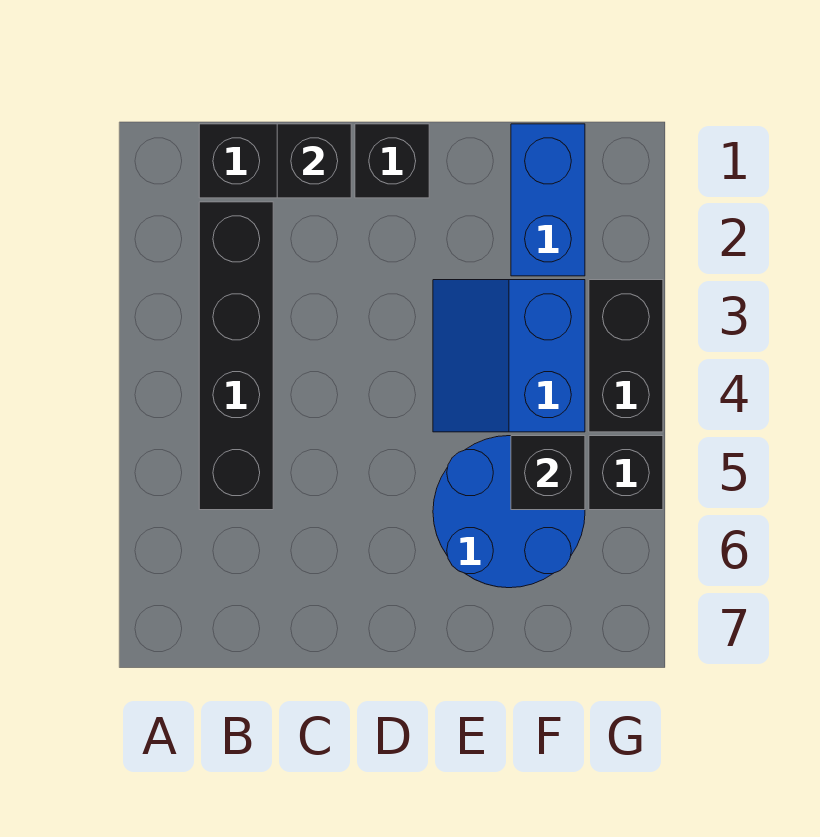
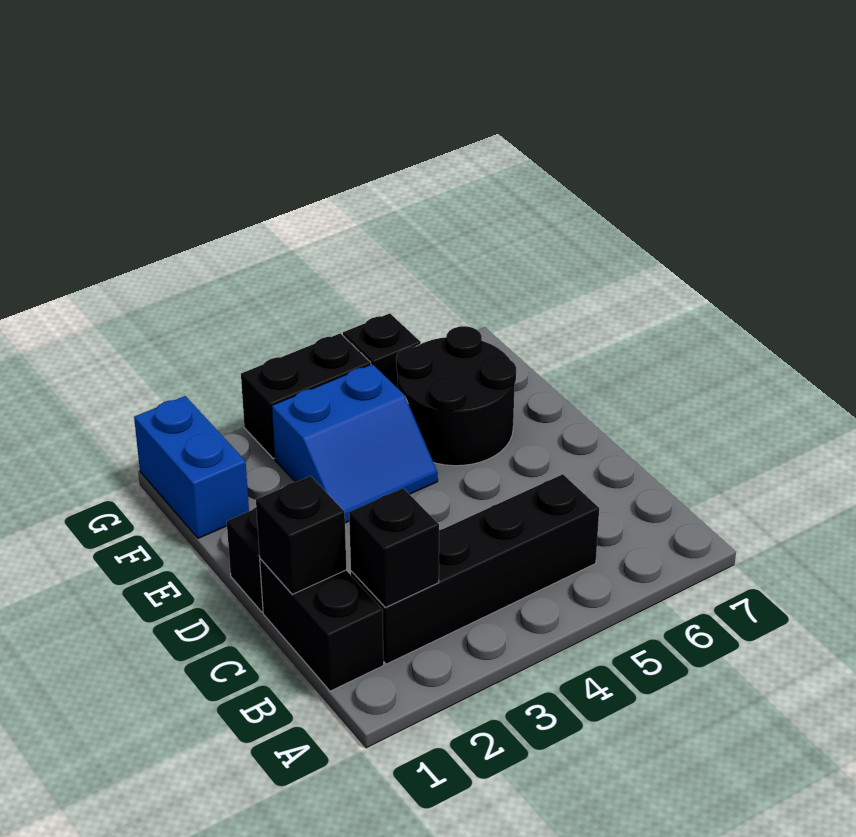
blue round brick E5:F6 level 1 -> black round brick E5:F6 level 1
blue brick F1:F2 level 1 -> blue brick F1:G1 level 1
black brick F5 level 2 -> black brick B2 level 2

